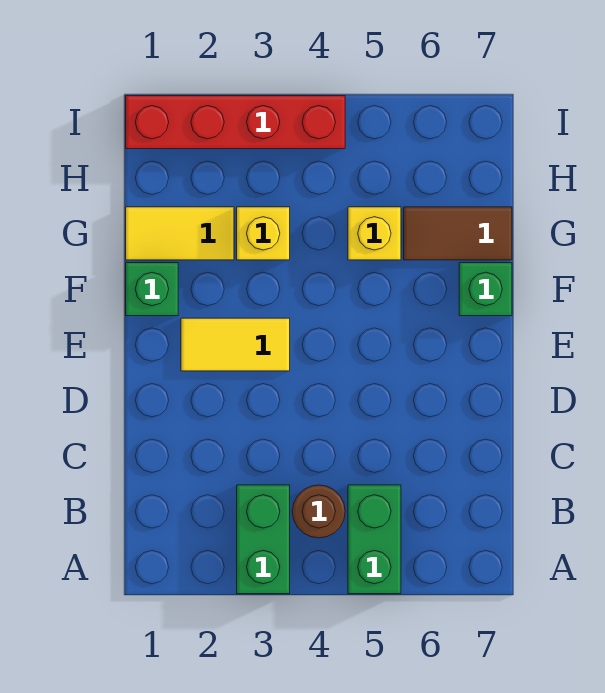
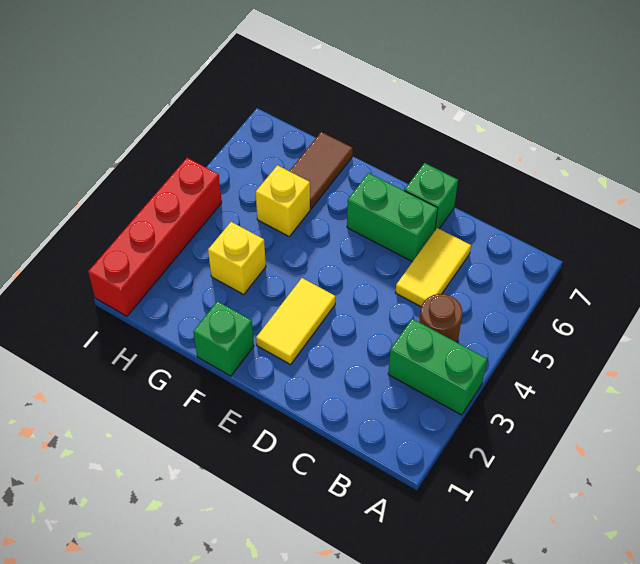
green brick A5:B5 level 1 -> green brick D6:E6 level 1
green brick F7 level 1 -> green brick D7 level 1
yellow tile G1:G2 level 1 -> yellow tile C5:C6 level 1

